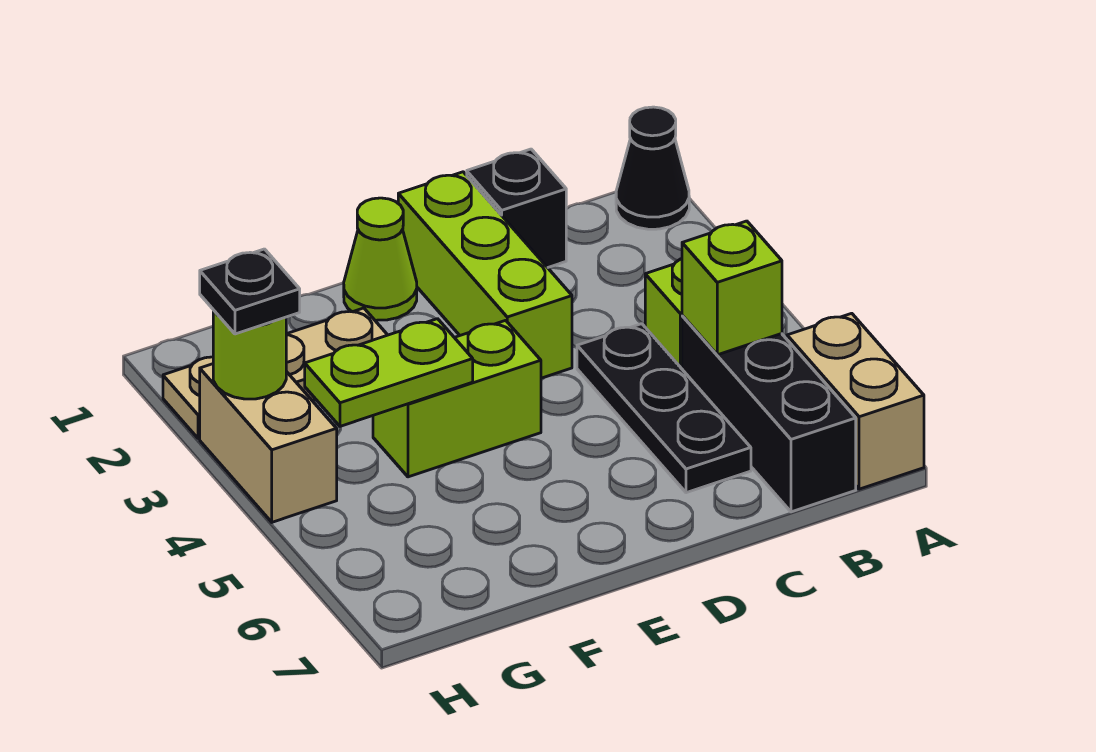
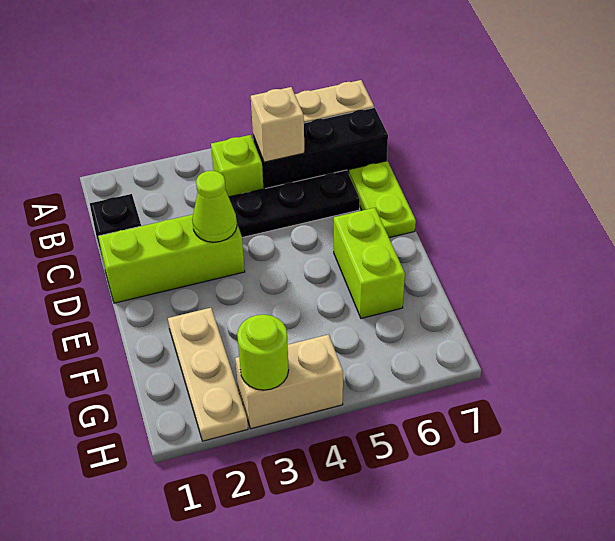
black cone A1 level 1 -> none
lime brick B5 level 2 -> tan brick B5 level 2
lime cone E1 level 1 -> lime cone D3 level 2
lime brick E4:F4 level 1 -> lime brick E6:F6 level 1
lime plate F4:G4 level 2 -> lime plate C7:D7 level 1
black plate H3 level 3 -> none

